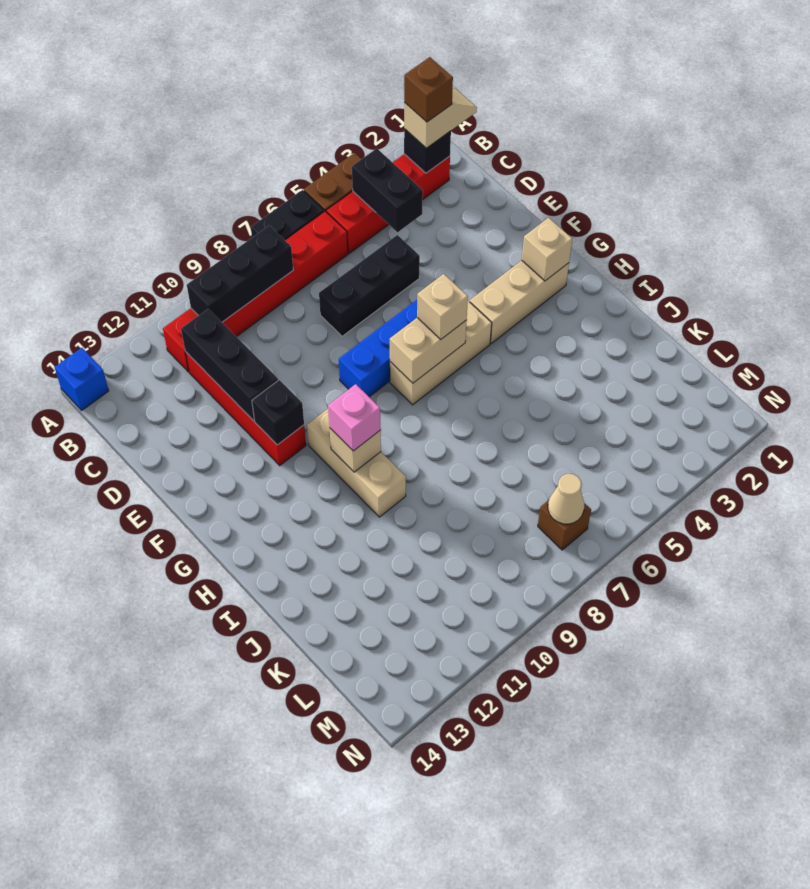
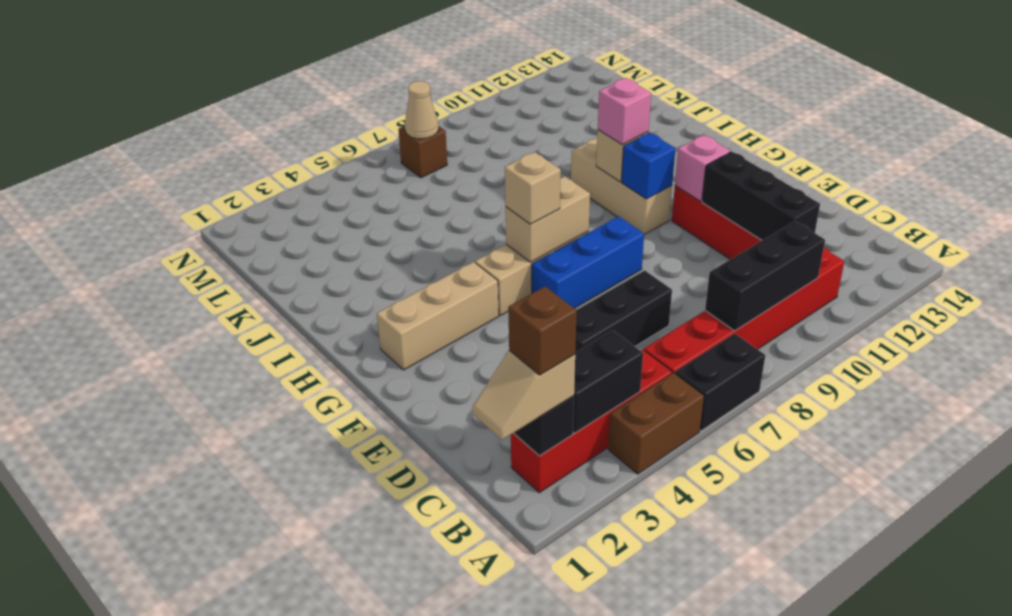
blue brick A14 level 1 -> blue brick G10 level 2
black brick B4:C4 level 2 -> black brick B3:B4 level 2
black brick F11 level 2 -> pink brick F11 level 2
tan brick G2 level 2 -> none

